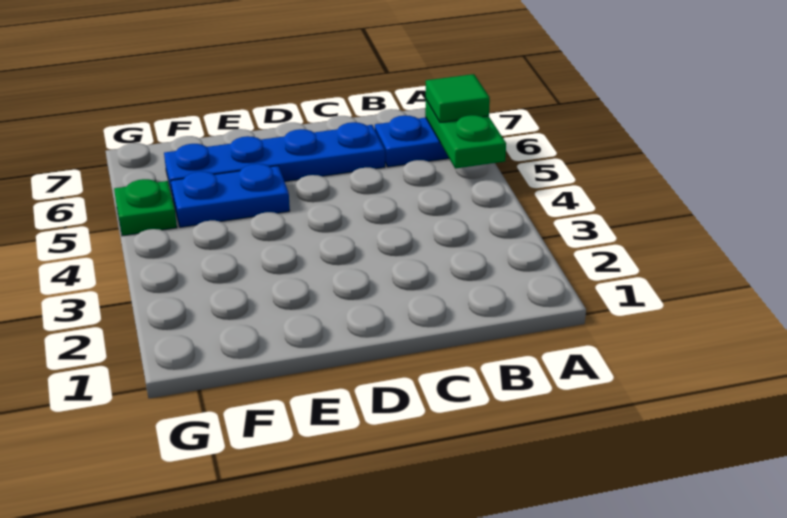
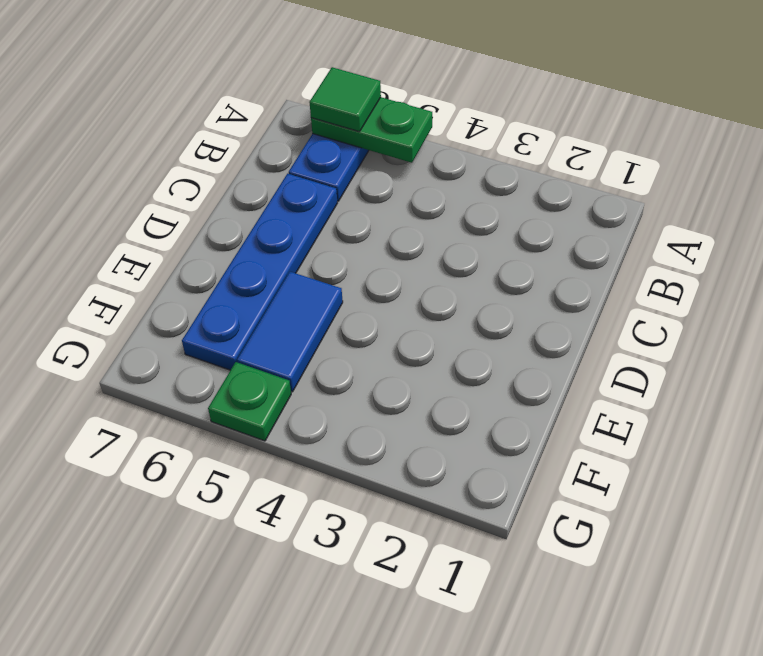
blue plate E5:F5 level 1 -> blue tile E5:F5 level 1

